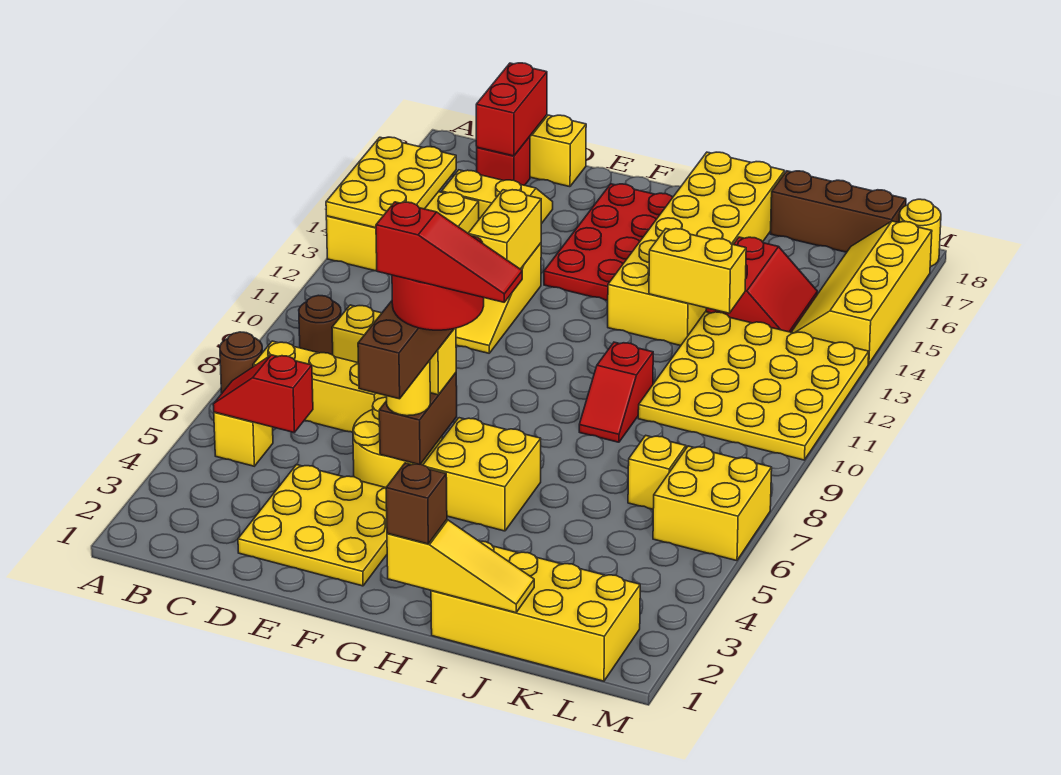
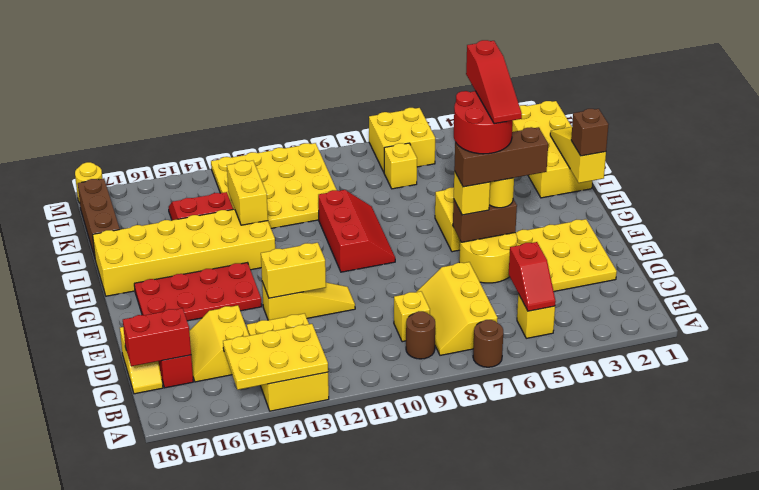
red slope F5:H5 level 6 top F -> red slope F5:H5 level 6 top H
red slope I9:I10 level 1 top 10 -> red slope G9:I10 level 1 top 10
yellow slope L14:M17 level 1 top M -> none

